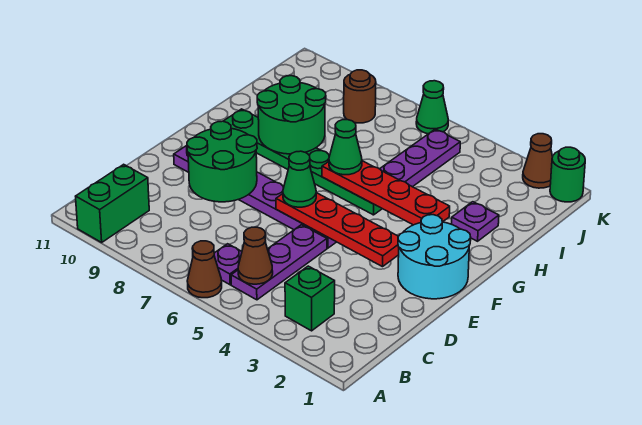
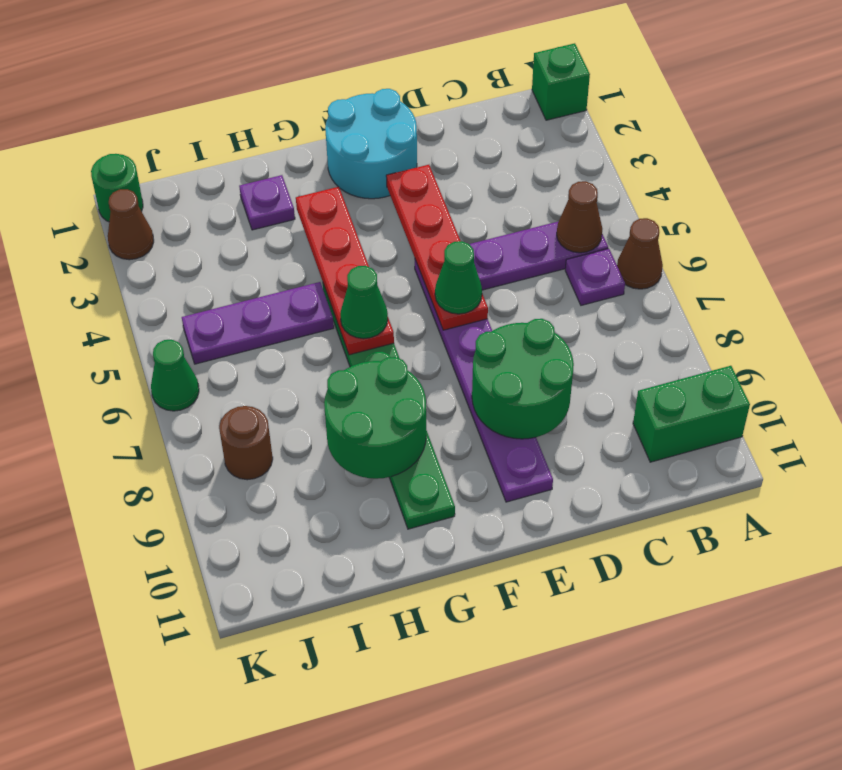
green brick B3 level 1 -> green brick A1 level 1

